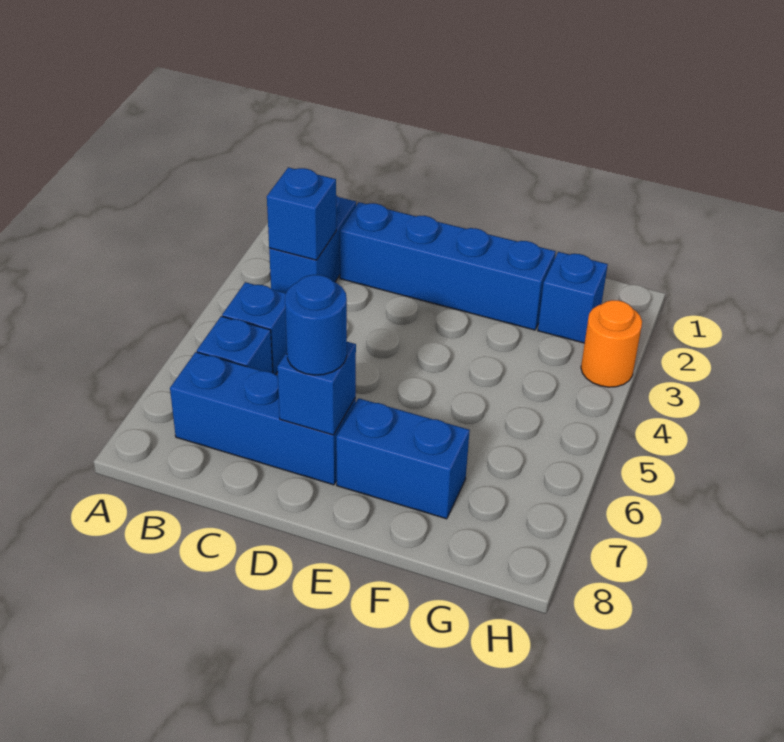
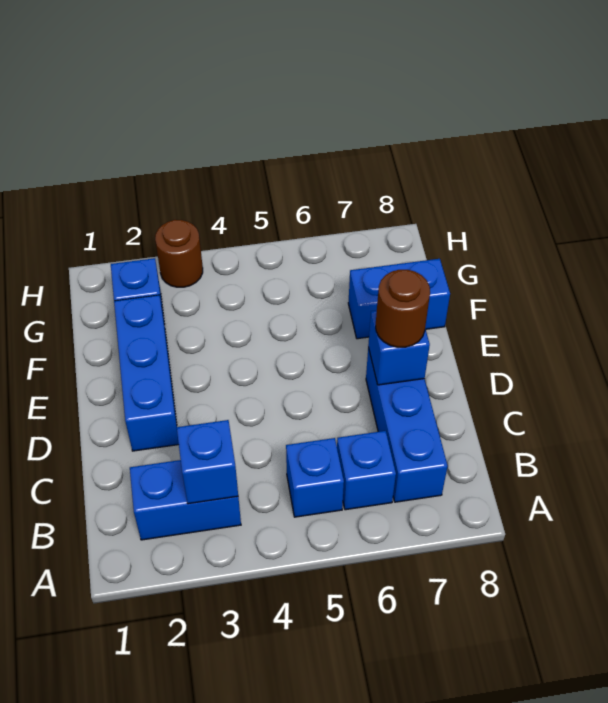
blue brick C2:F2 level 1 -> blue brick D2:F2 level 1
blue round brick D7 level 3 -> brown round brick D7 level 3
blue brick E7:F7 level 1 -> blue brick F7:F8 level 1
orange round brick H3 level 1 -> brown round brick H3 level 1

